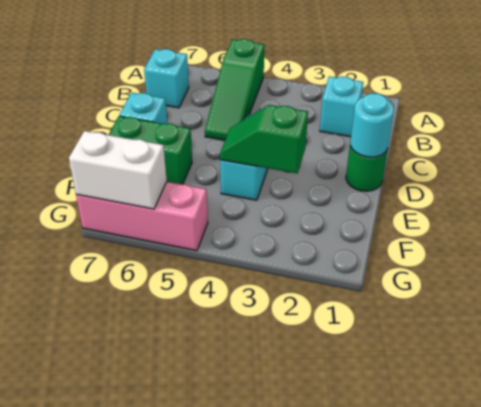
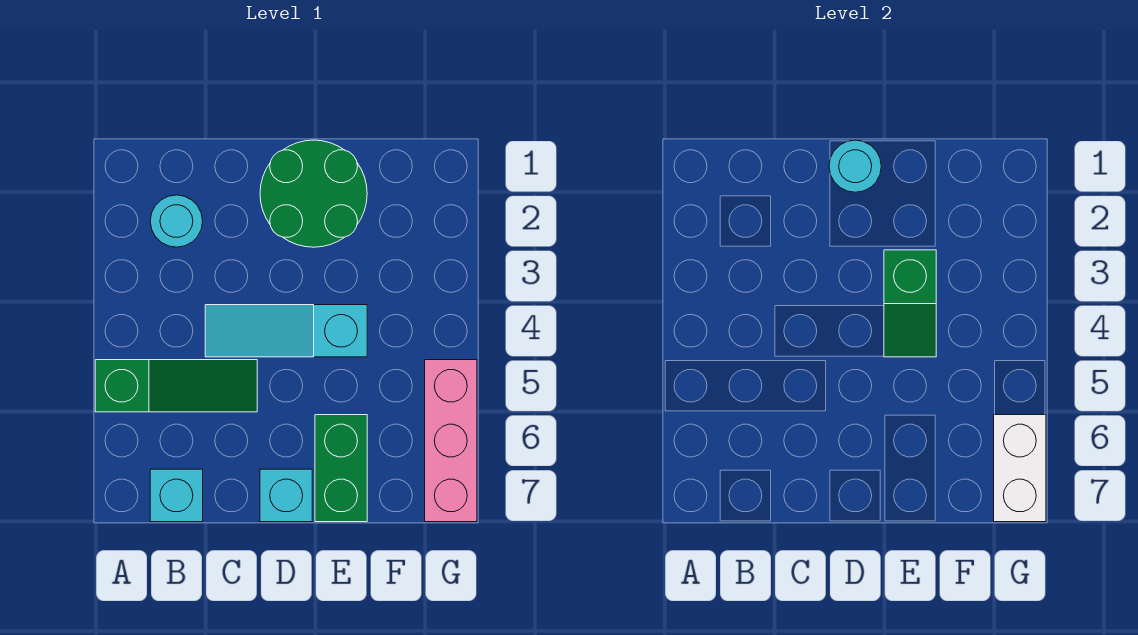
cyan brick B2 level 1 -> cyan round brick B2 level 1
green round brick D1 level 1 -> green round brick D1:E2 level 1

